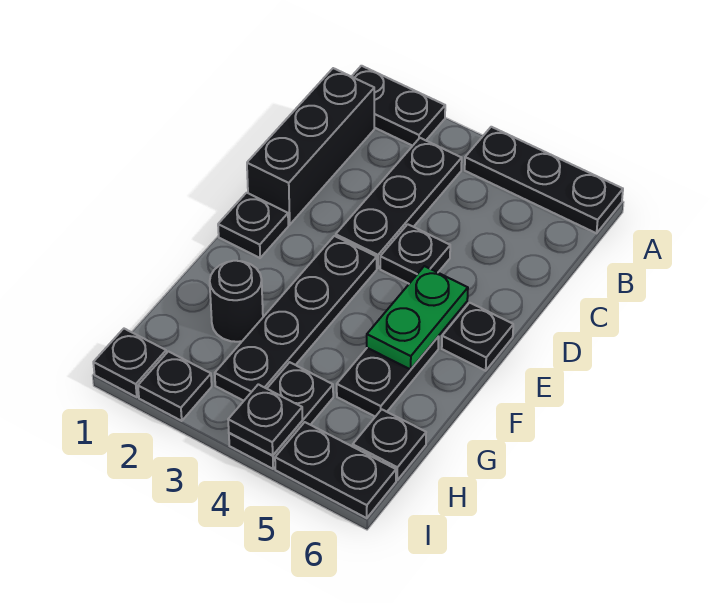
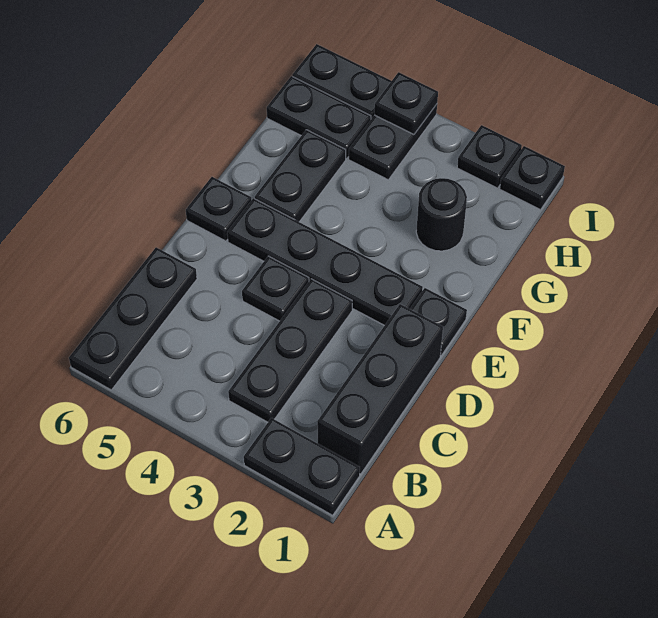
black plate A4:A6 level 1 -> black plate A6:C6 level 1
black plate E3:H3 level 1 -> black plate E2:E5 level 1
green plate E5:F5 level 2 -> none
black plate H6 level 1 -> black plate H5:H6 level 1

